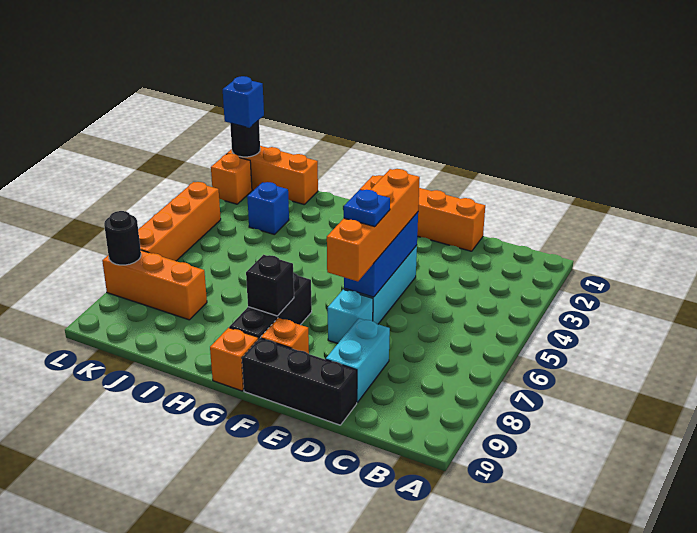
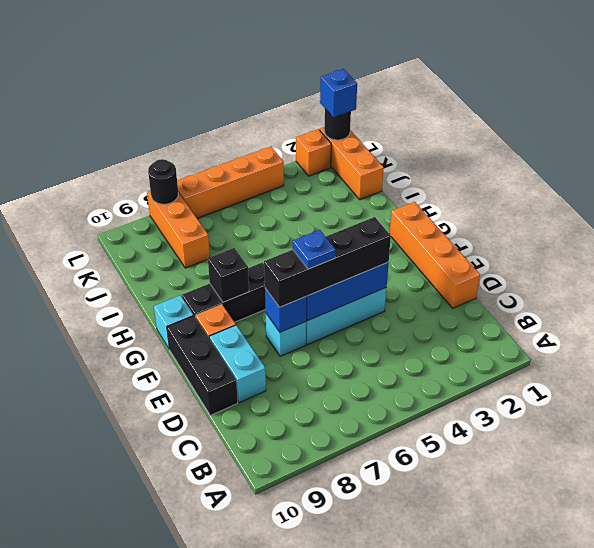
cyan brick D8:D9 level 1 -> cyan brick D9:E9 level 1
orange brick E4:E7 level 3 -> black brick E4:E7 level 3
orange brick G10 level 1 -> cyan brick G10 level 1
blue brick J3 level 1 -> blue brick E7 level 2

